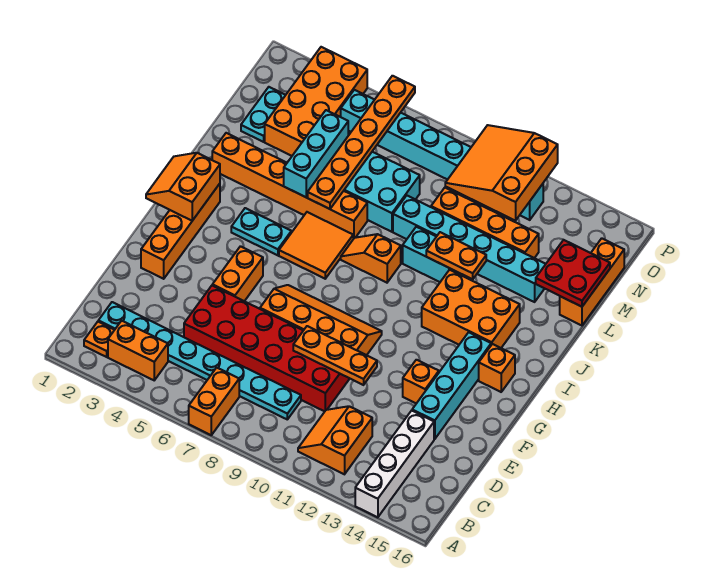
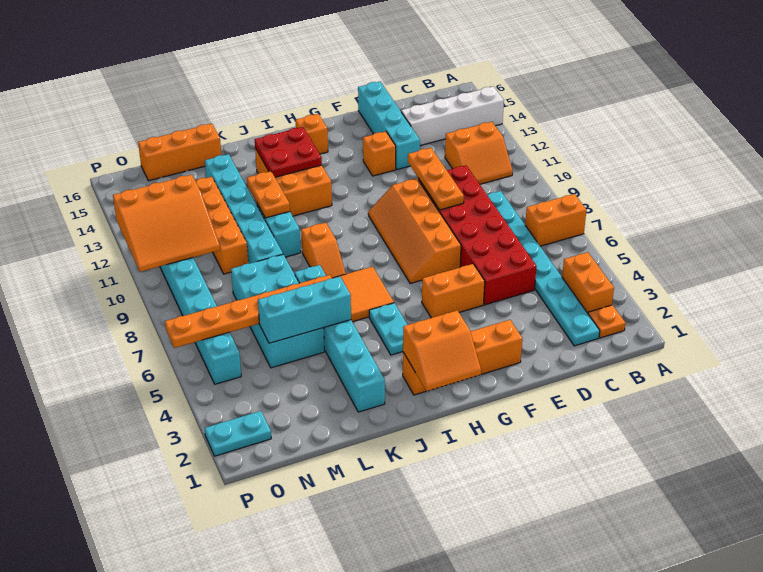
cyan brick E14:H14 level 1 -> cyan brick E13:E16 level 1
orange brick K2:K7 level 1 -> cyan brick K2:K7 level 1
red plate L15:M16 level 2 -> red plate I13:J14 level 2
cyan plate M2:N2 level 1 -> cyan plate O2:P2 level 1
orange brick M3:P4 level 1 -> none

